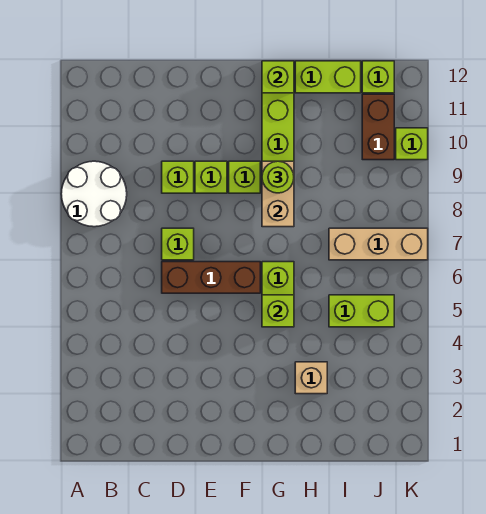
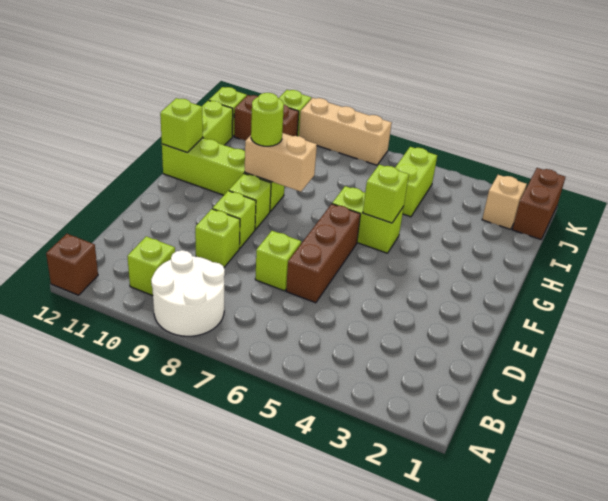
none -> brown brick A12 level 1
none -> lime brick B10 level 1
tan brick H3 level 1 -> tan brick J2 level 1
tan brick I7:K7 level 1 -> tan brick K7:K9 level 1
none -> brown brick J1:K1 level 1

